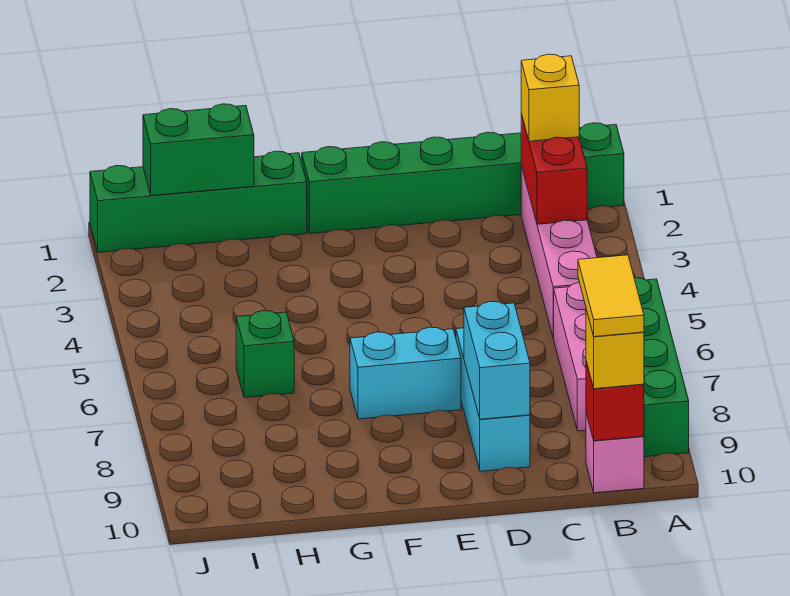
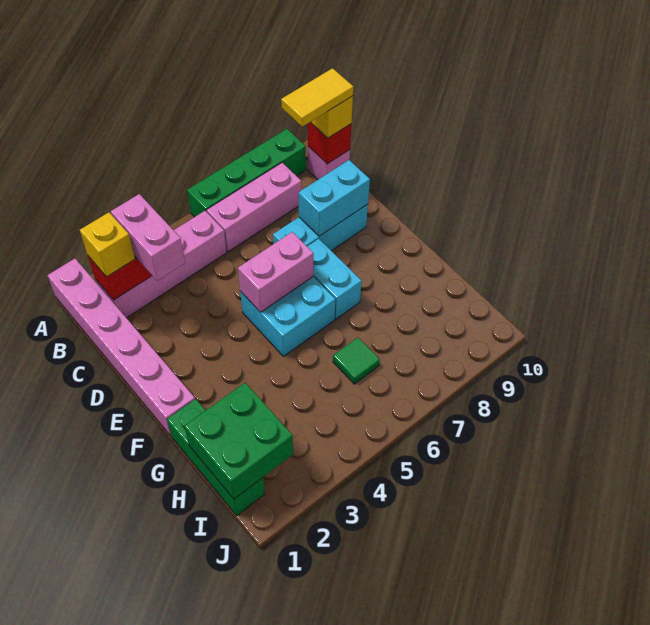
green brick A1:F1 level 1 -> pink brick A1:F1 level 1
none -> pink brick B3:C3 level 3
none -> cyan brick E5:F6 level 1
none -> pink brick E5:E6 level 2
green brick G1:J1 level 1 -> green brick G1:I1 level 1
green brick H1:I1 level 2 -> green brick H1:I2 level 2
green brick H6 level 1 -> green tile H6 level 1

